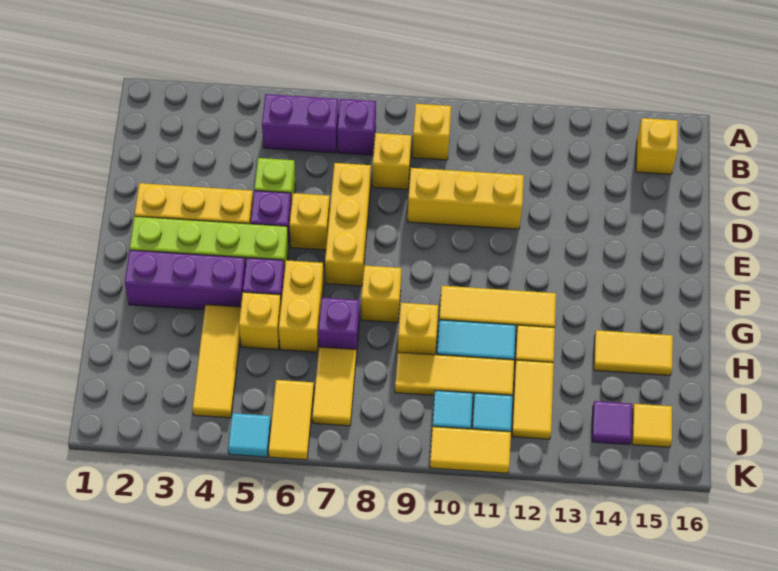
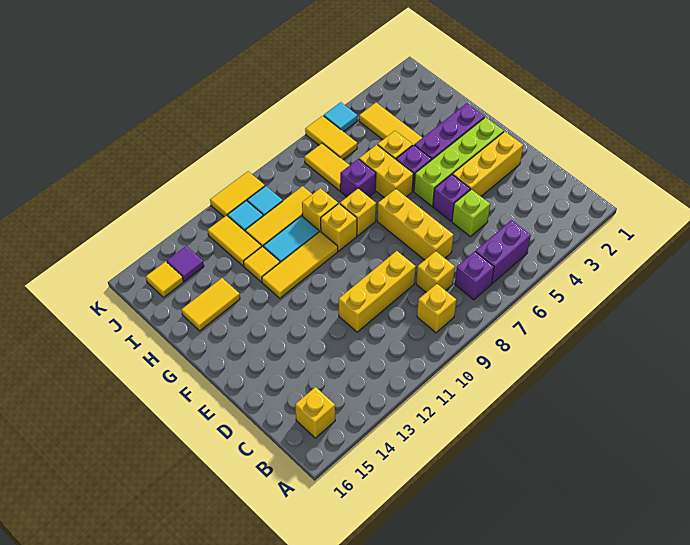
yellow brick E6 level 1 -> yellow brick G9 level 1

